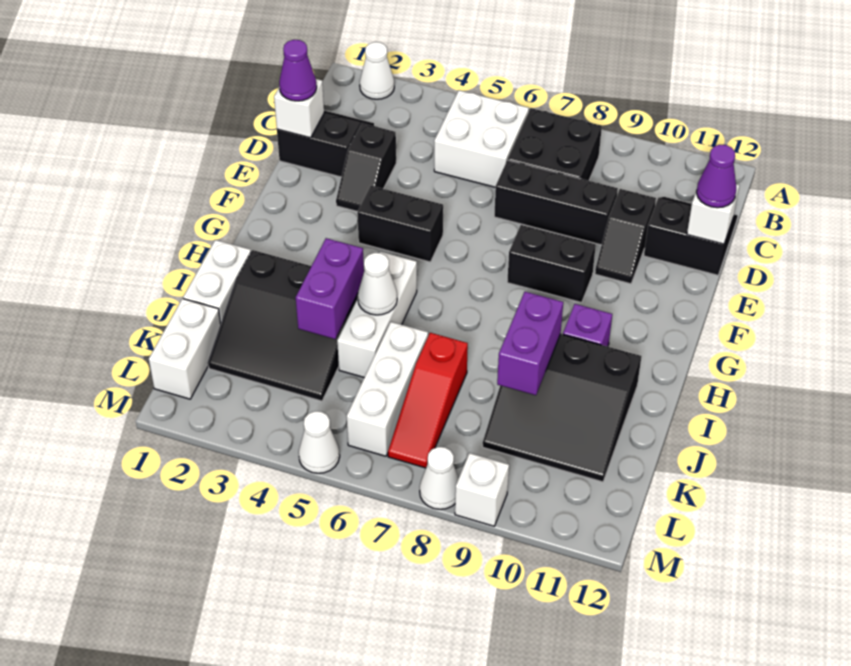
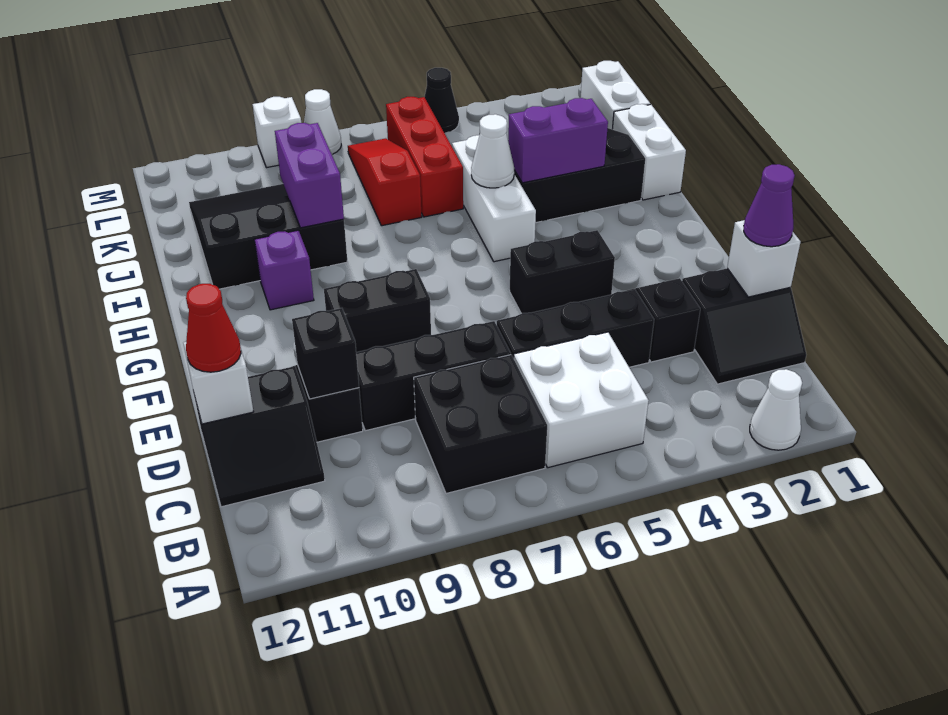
none -> black brick D4:D6 level 1
none -> black brick D10 level 2
purple cone D12 level 3 -> red cone D12 level 3
purple brick I4:J4 level 2 -> purple brick I3:I4 level 2
white brick J6:L6 level 1 -> red brick J6:L6 level 1
white cone M5 level 1 -> black cone M5 level 1

